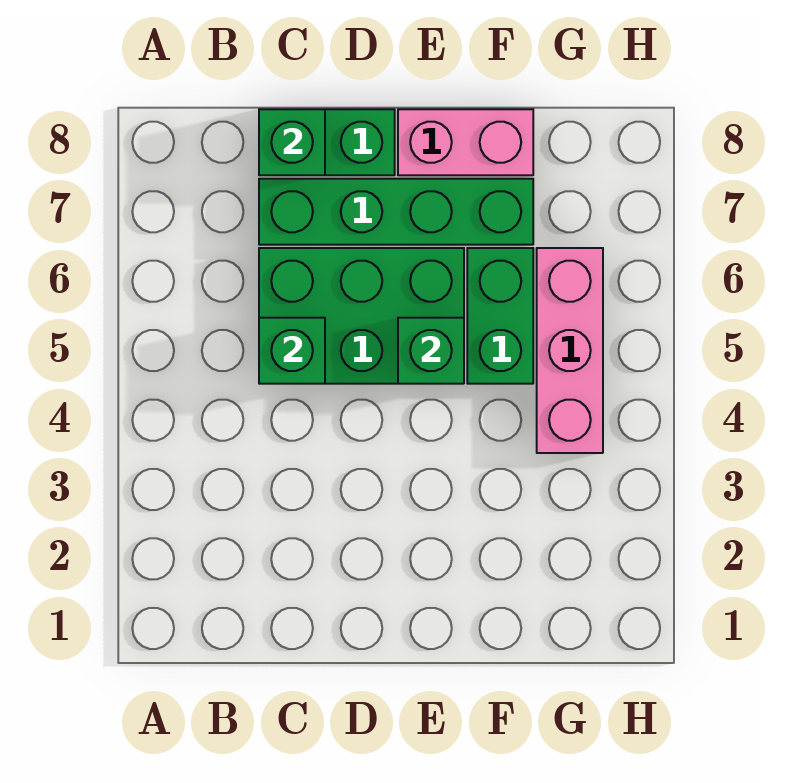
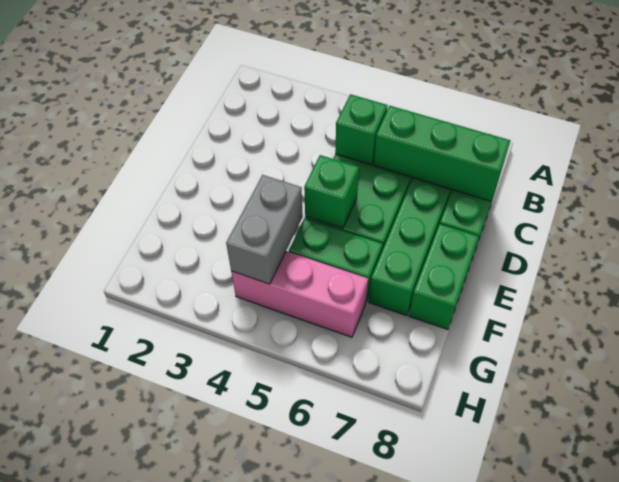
green brick C8 level 2 -> green brick C6:C8 level 2
pink brick E8:F8 level 1 -> green brick E8:F8 level 1
none -> grey brick F4:G4 level 2

